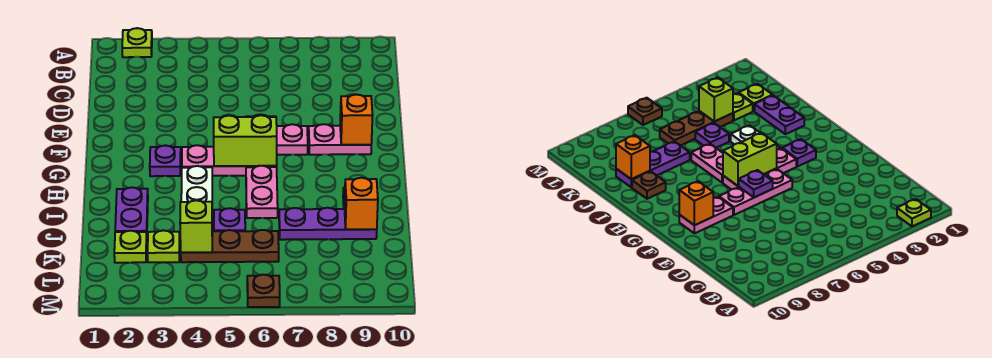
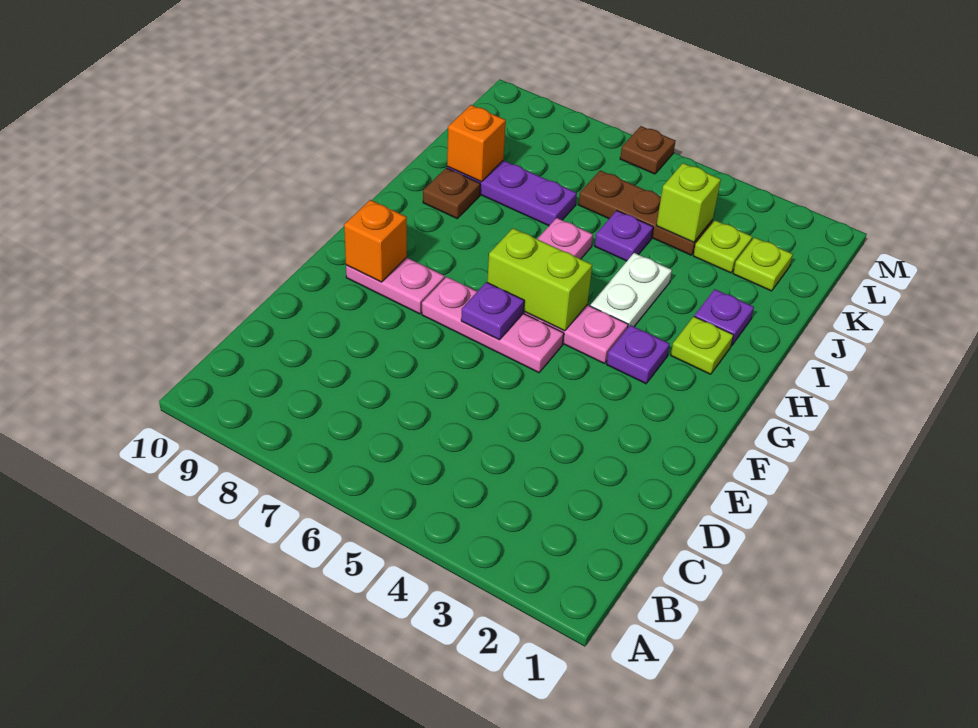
lime plate A2 level 1 -> lime plate H2 level 1
purple plate I2:J2 level 1 -> purple plate I2 level 1

